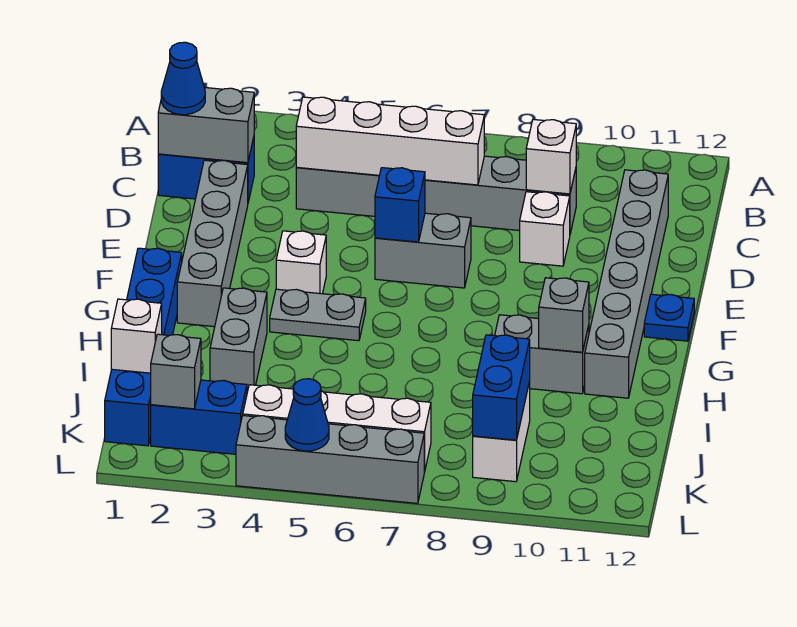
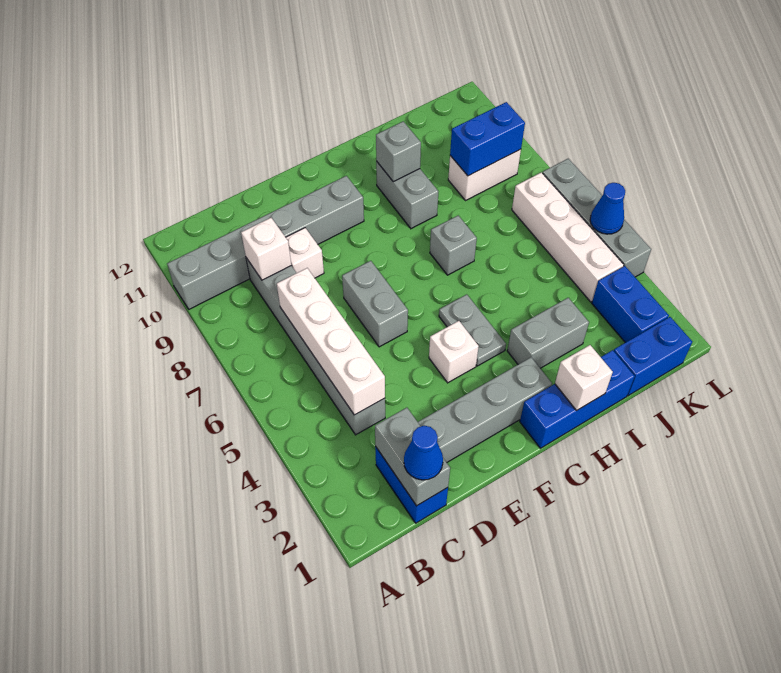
grey brick C11:H11 level 1 -> grey brick A10:F10 level 1
blue brick E6 level 2 -> none
blue plate F12 level 1 -> none
white brick J1 level 2 -> white brick H1 level 2
grey brick K2 level 2 -> grey brick H7 level 1

